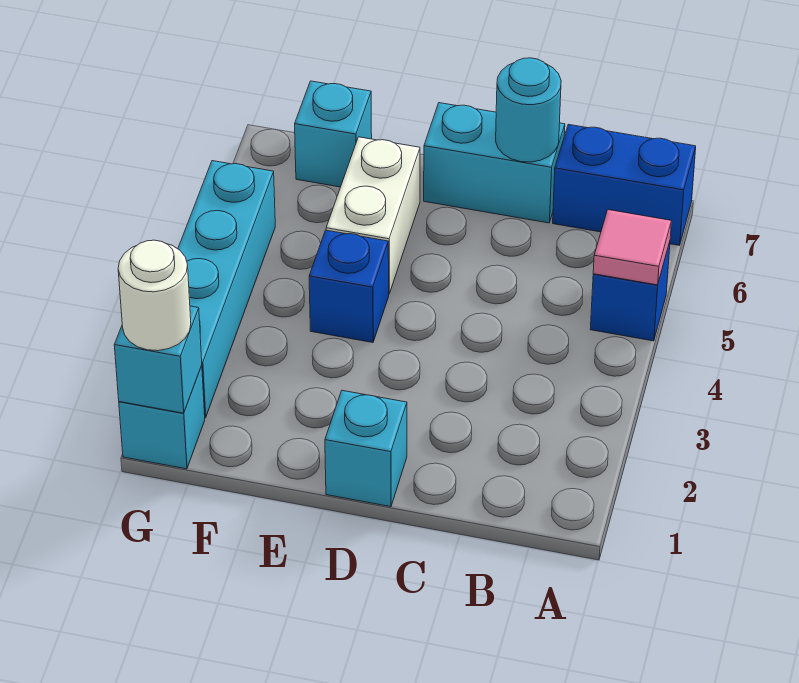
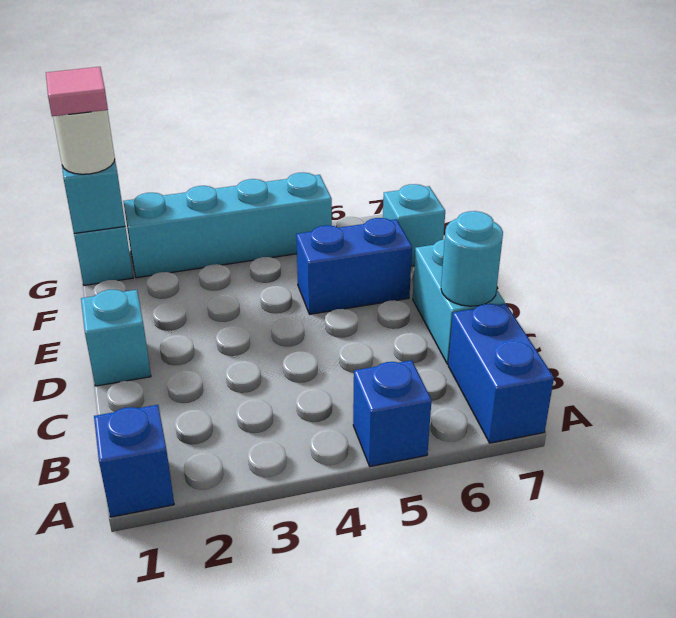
pink tile A5 level 2 -> pink tile G1 level 4
blue brick E4 level 1 -> blue brick A1 level 1
white brick E5:E6 level 1 -> blue brick E5:E6 level 1

